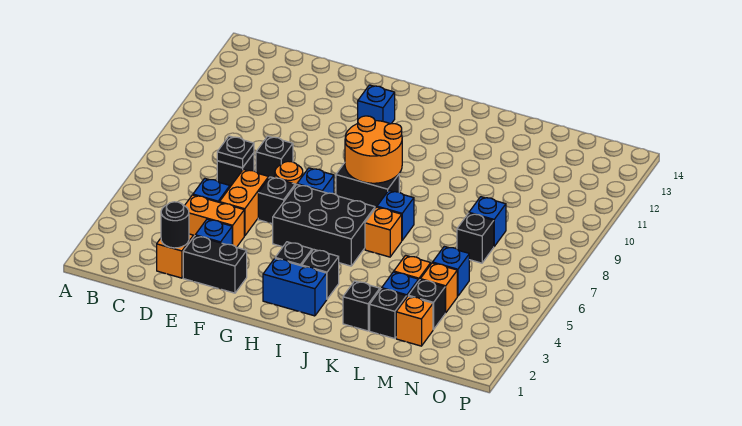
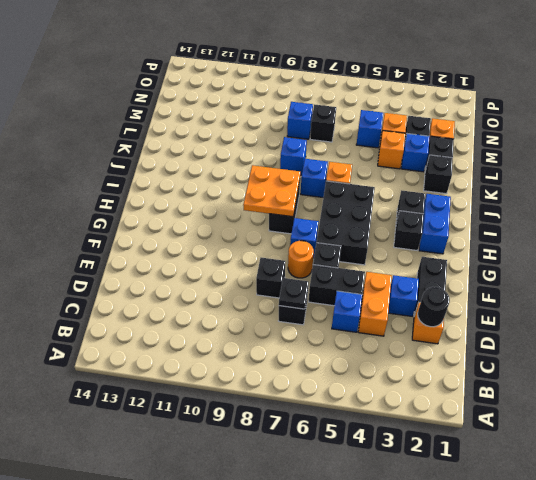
orange brick E5:E6 level 1 -> black brick E5:E6 level 1
blue brick G12 level 1 -> blue brick K8 level 1
orange round brick H8:I9 level 2 -> orange plate H8:I9 level 2

